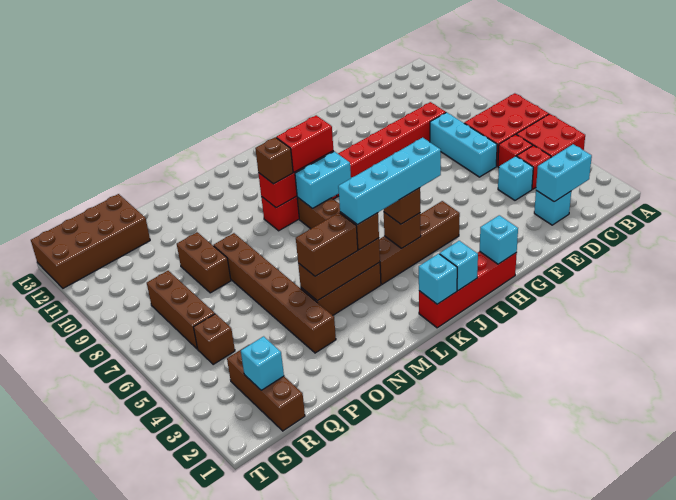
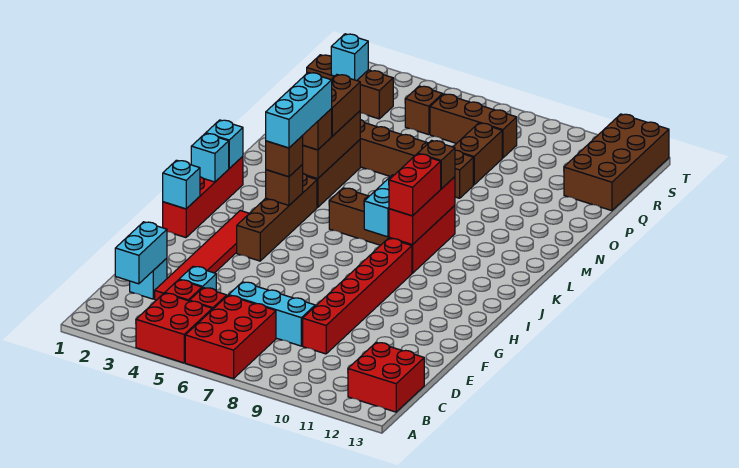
none -> red brick B12:C13 level 1
none -> red tile D3:I3 level 1
cyan brick I4:L4 level 4 -> cyan brick J4:L4 level 4
brown brick P8:P9 level 1 -> brown brick P8:Q8 level 1

